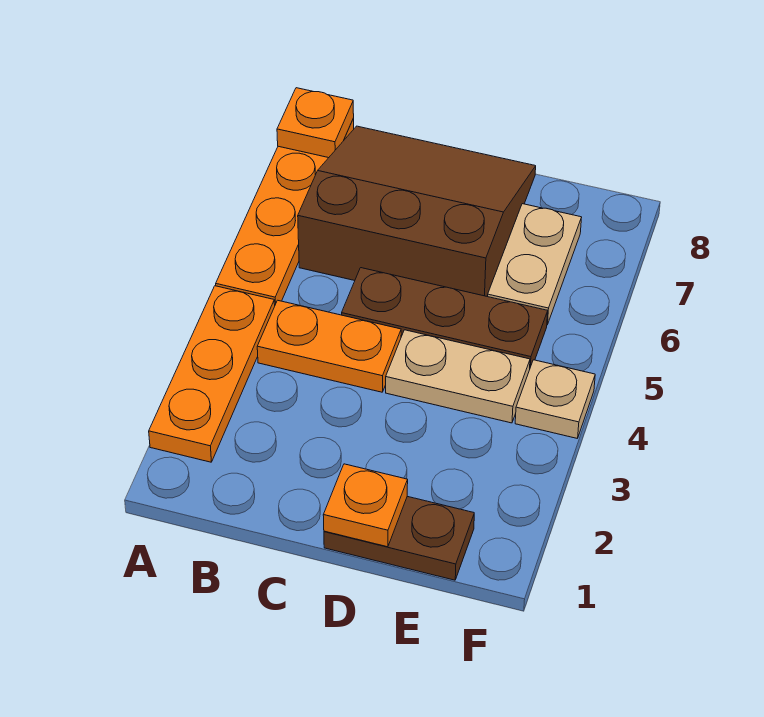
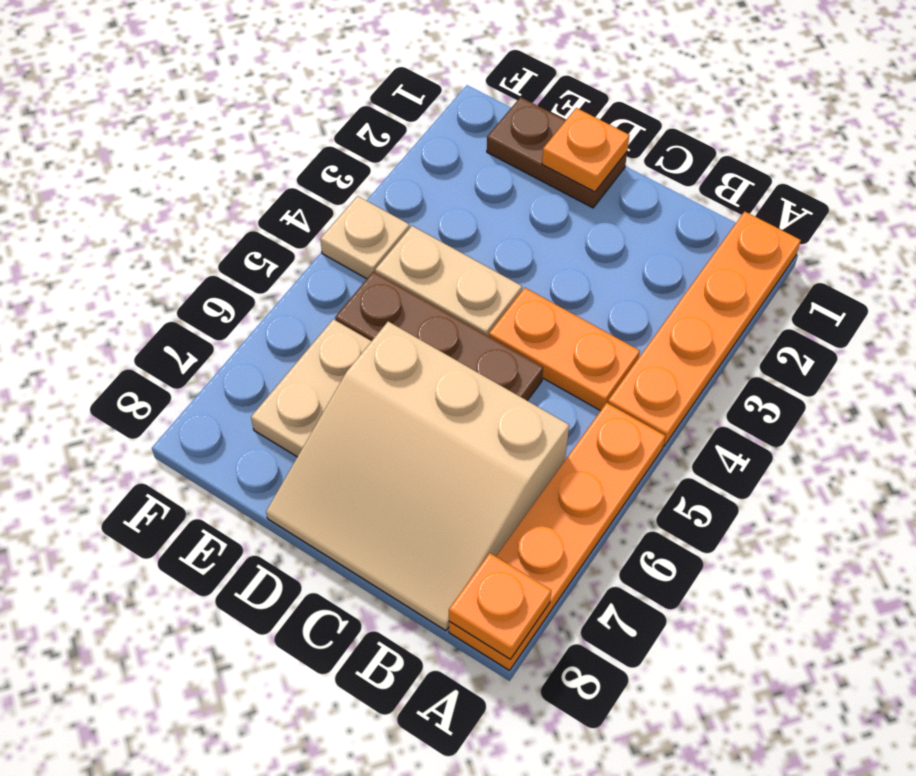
orange plate A2:A4 level 1 -> orange plate A1:A4 level 1
brown slope B6:D8 level 1 top 6 -> tan slope B6:D8 level 1 top 6

